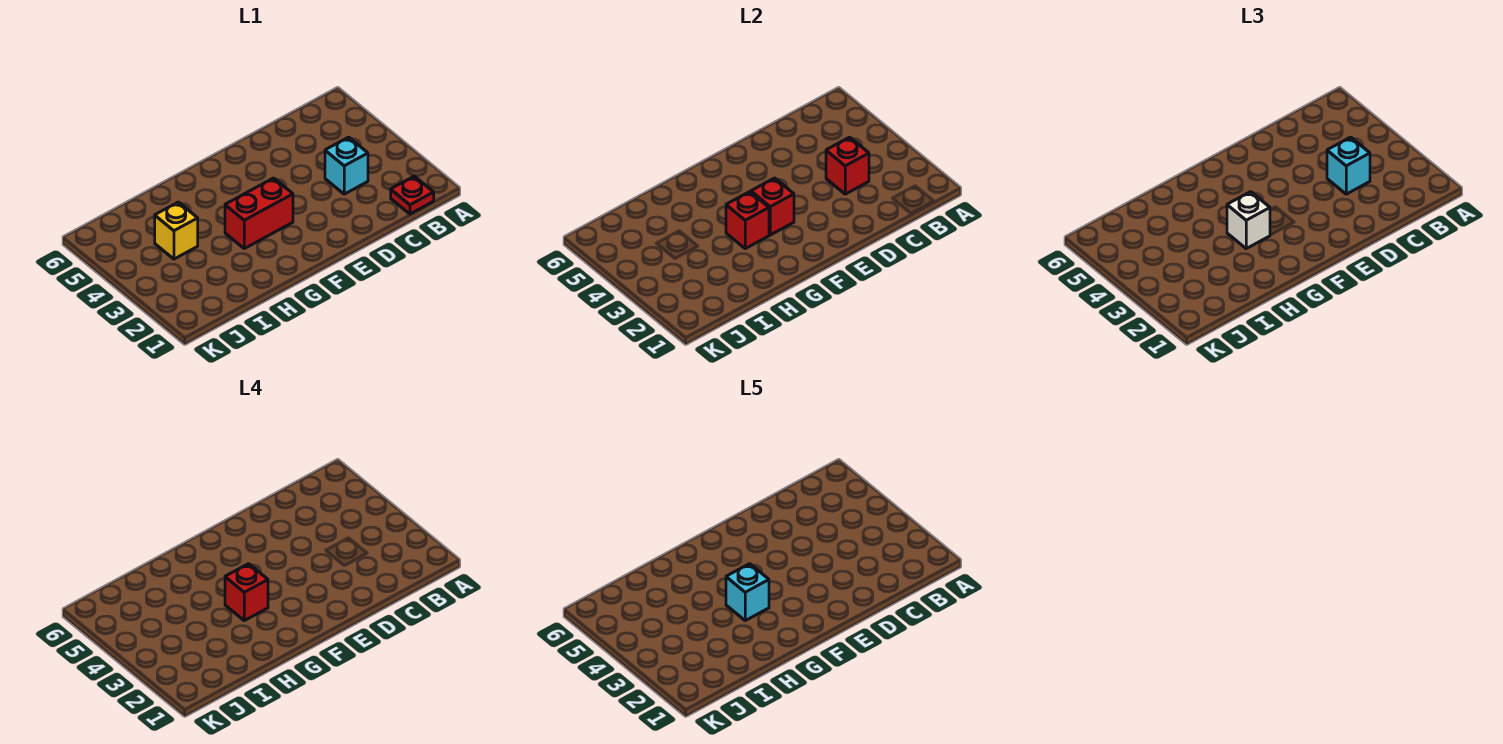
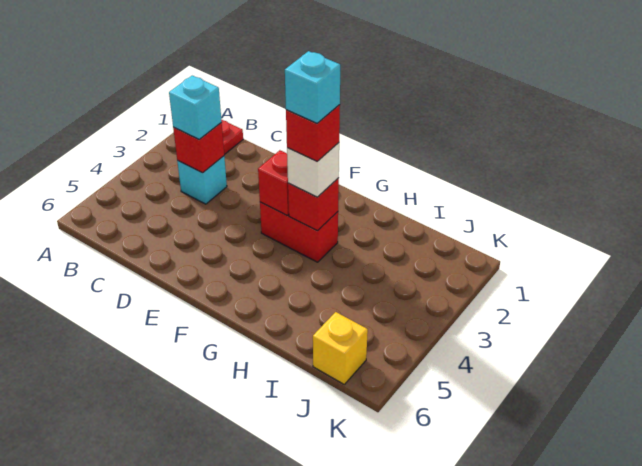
yellow brick I4 level 1 -> yellow brick J6 level 1

